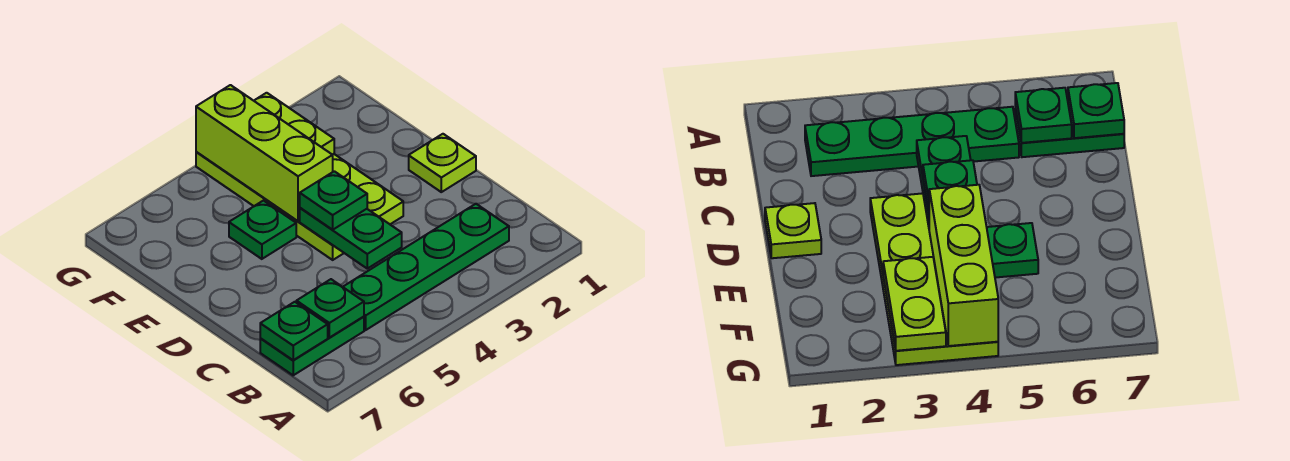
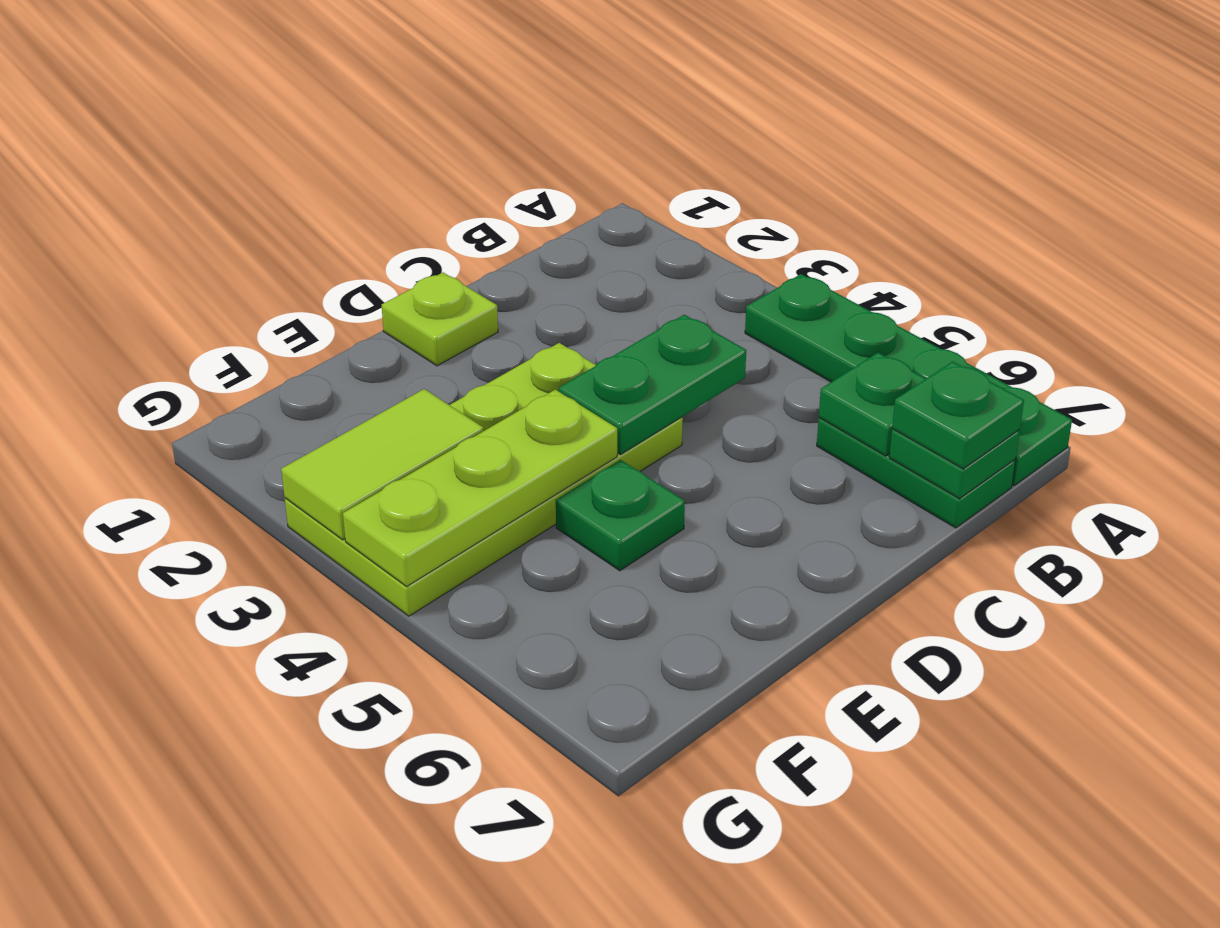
green plate B2:B5 level 1 -> green plate A4:A7 level 1
green plate D4 level 3 -> green plate B7 level 3
lime brick E4:G4 level 2 -> lime plate E4:G4 level 2
lime plate F3:G3 level 2 -> lime tile F3:G3 level 2

